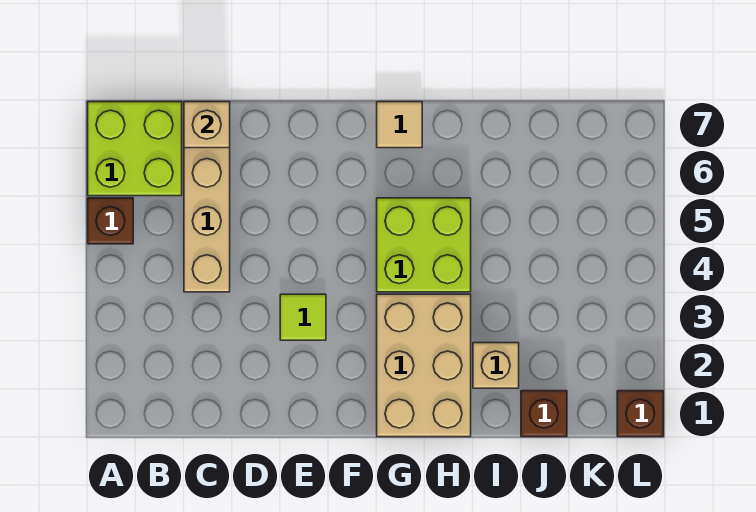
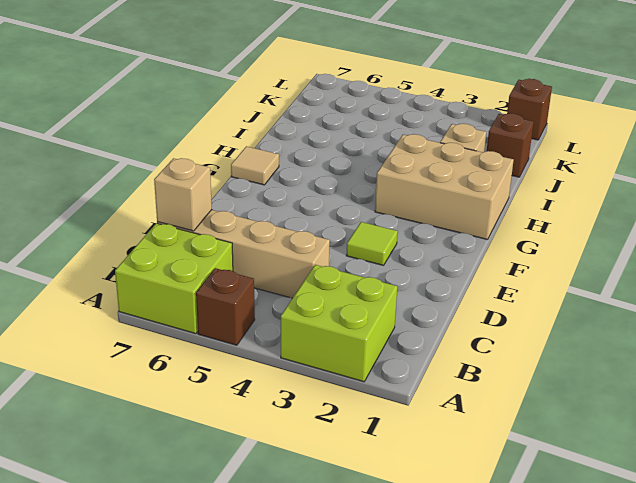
lime brick G4:H5 level 1 -> lime brick A2:B3 level 1

